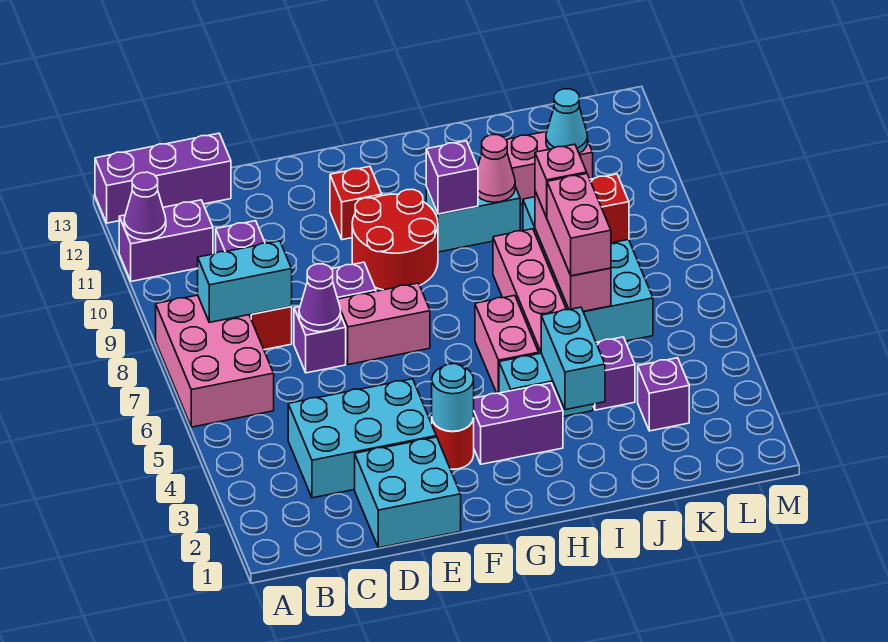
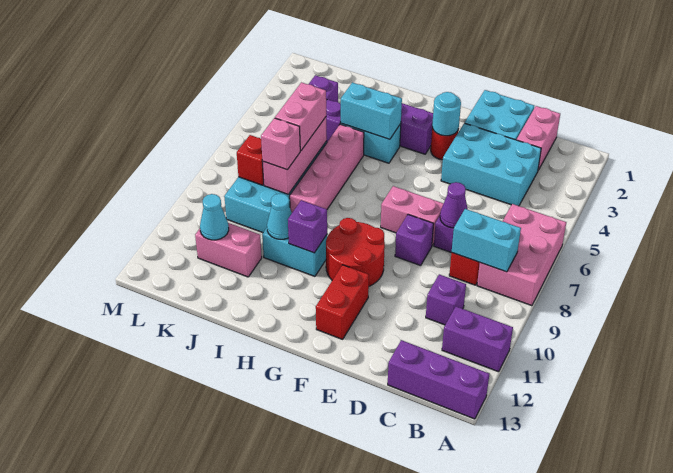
purple cone A11 level 2 -> none
red brick F11 level 1 -> red brick F11:F12 level 1
pink brick H5:H6 level 1 -> pink brick C1:C2 level 1
cyan brick I3:I4 level 2 -> cyan brick H4:I4 level 2
pink cone I10 level 2 -> cyan cone I10 level 2

